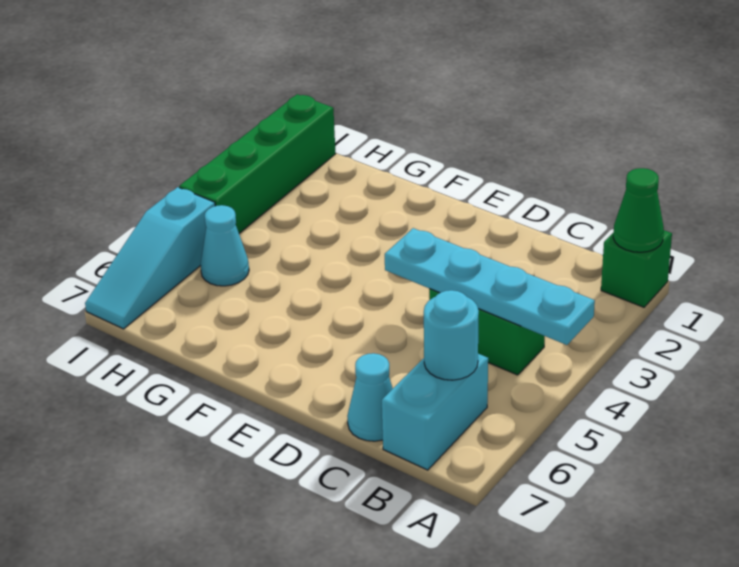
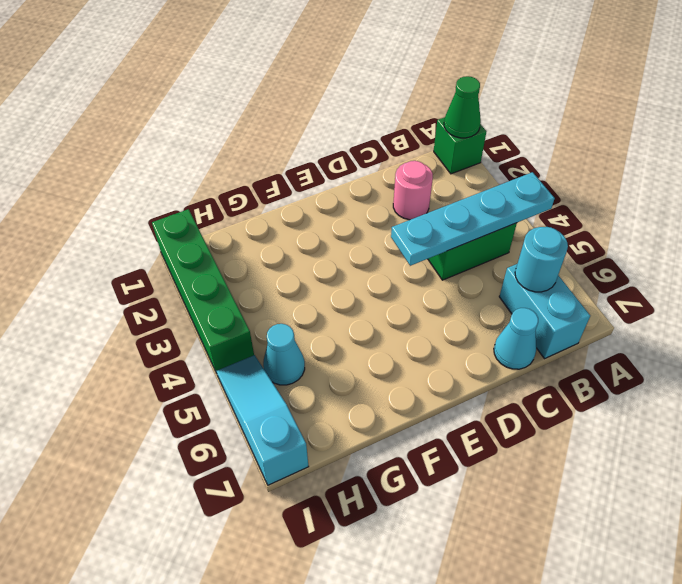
none -> pink round brick C2 level 1
cyan slope I5:I7 level 1 top 5 -> cyan slope I5:I7 level 1 top 7

